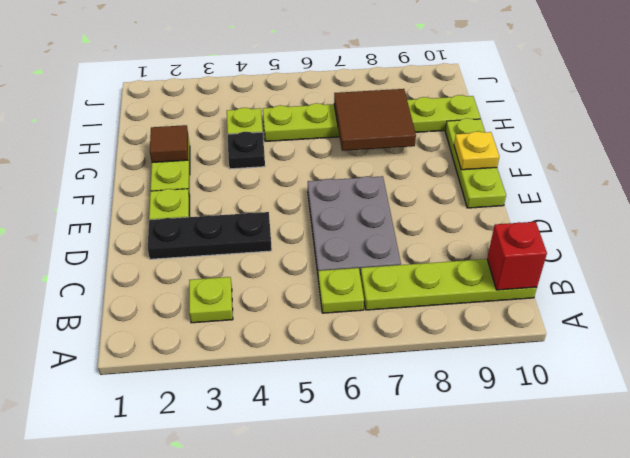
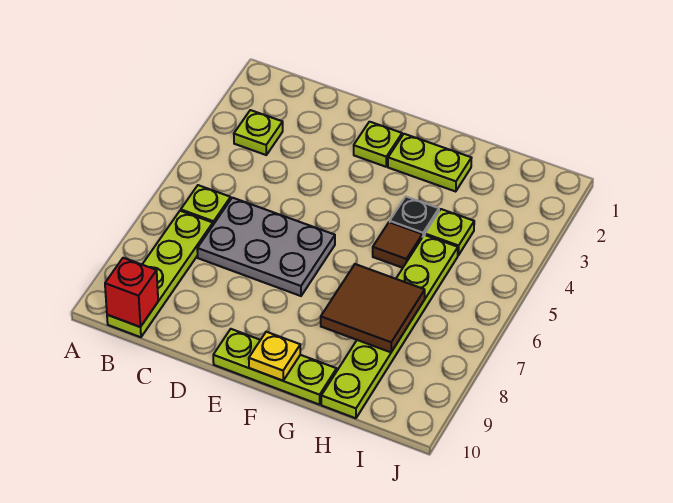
black plate D2:D4 level 1 -> none
brown tile G2 level 2 -> brown tile G5 level 1

